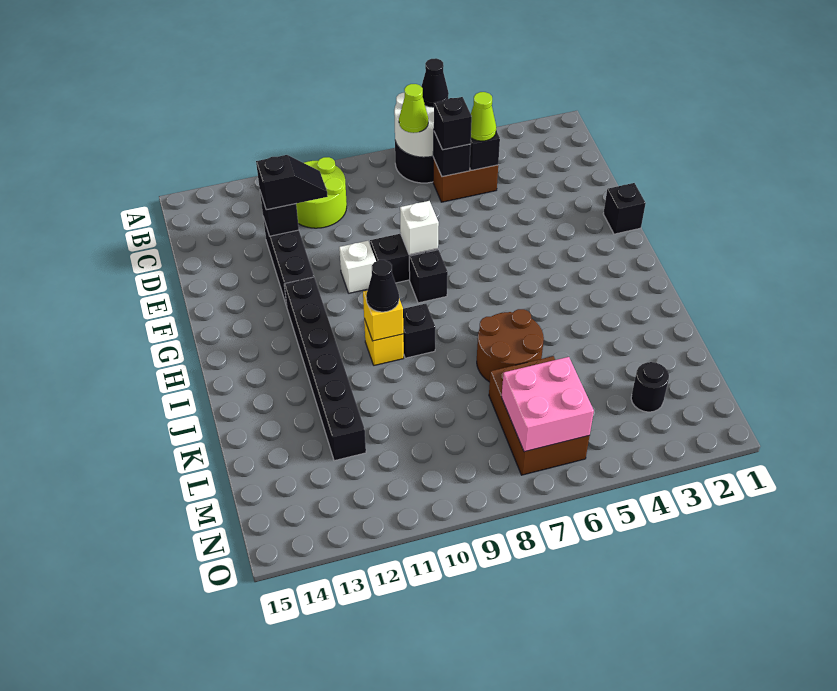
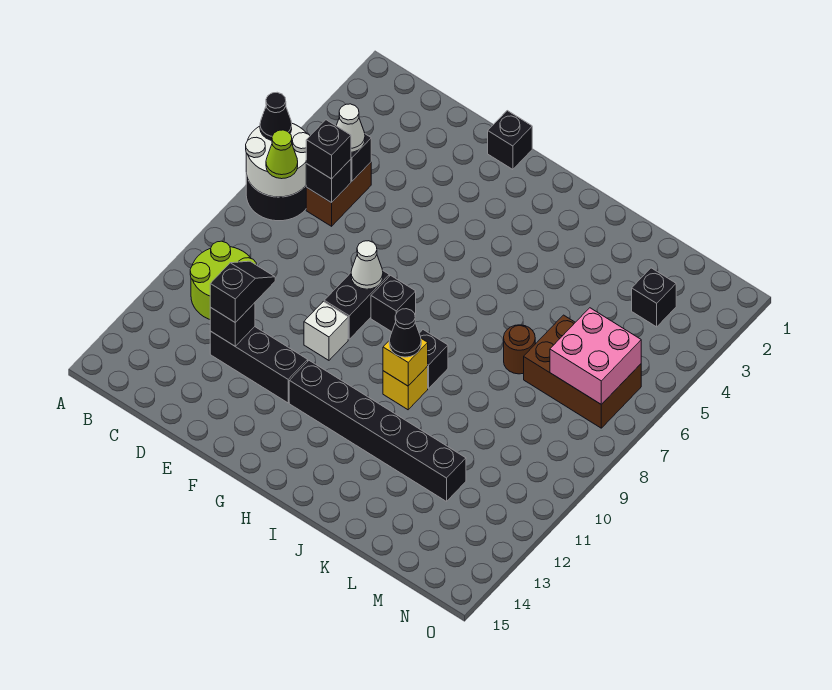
lime cone C5 level 3 -> white cone C5 level 3
white brick F8 level 2 -> white cone F8 level 2
brown round brick J6:K7 level 1 -> brown round brick K7 level 1
black round brick M3 level 1 -> black brick M3 level 1

